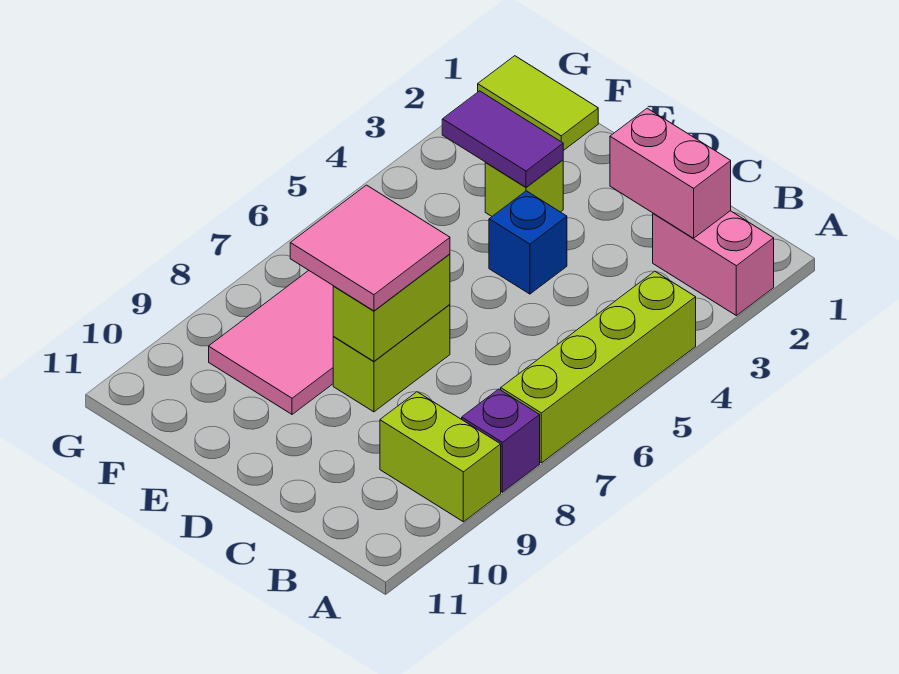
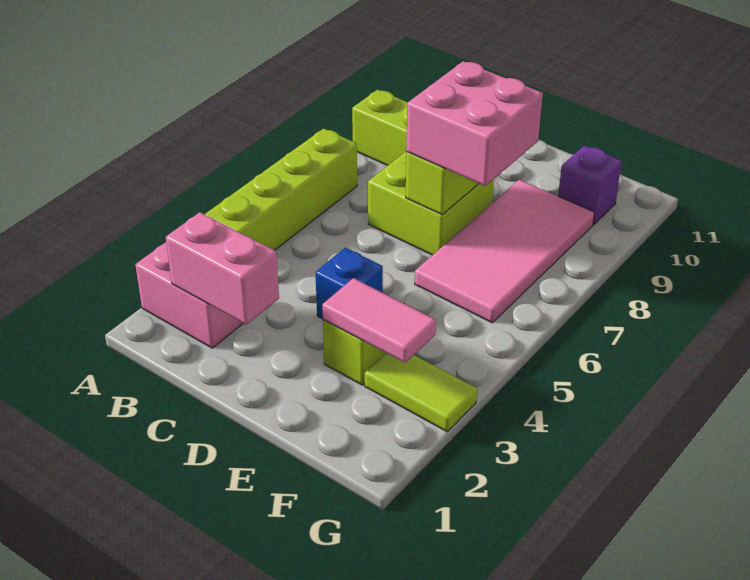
purple brick A8 level 1 -> purple brick F10 level 1
lime brick D7:D8 level 1 -> lime brick C7:D8 level 1
pink tile D7:E8 level 3 -> pink brick D7:E8 level 3
purple tile E3:F3 level 2 -> pink tile E3:F3 level 2
lime tile F1:G1 level 1 -> lime tile F3:G3 level 1

